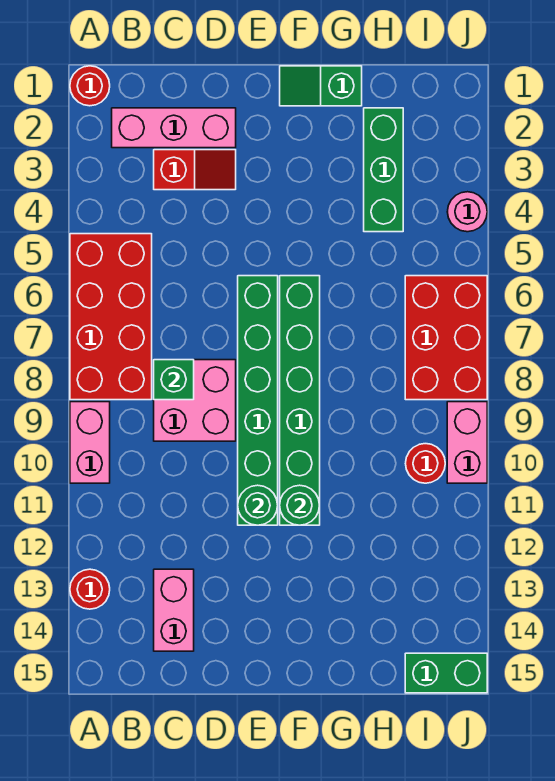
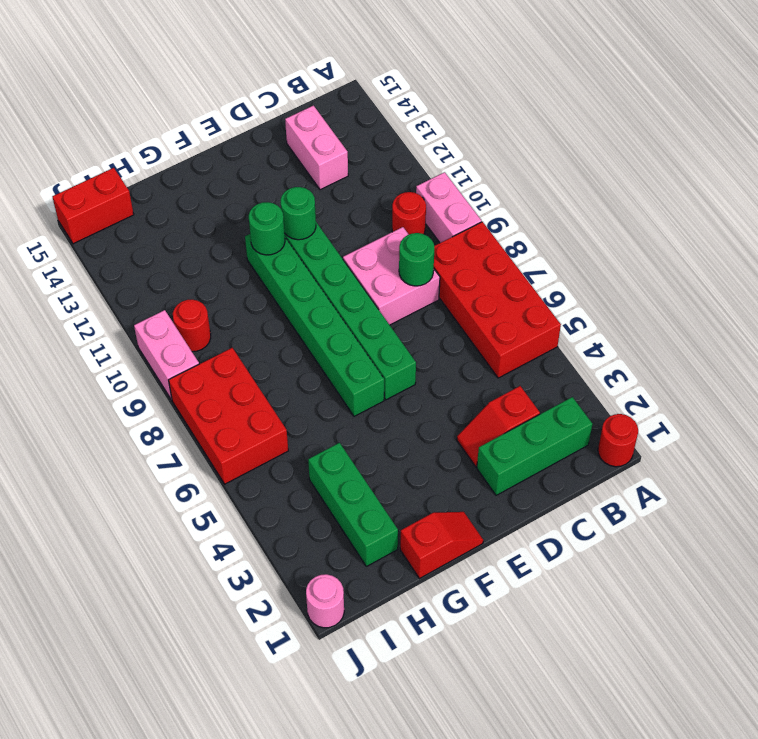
red round brick A13 level 1 -> red round brick B10 level 1
pink brick B2:D2 level 1 -> green brick B2:D2 level 1
green brick C8 level 2 -> green round brick C8 level 2
green slope F1:G1 level 1 top G -> red slope F1:G1 level 1 top G
green brick I15:J15 level 1 -> red brick I15:J15 level 1
pink round brick J4 level 1 -> pink round brick J1 level 1

